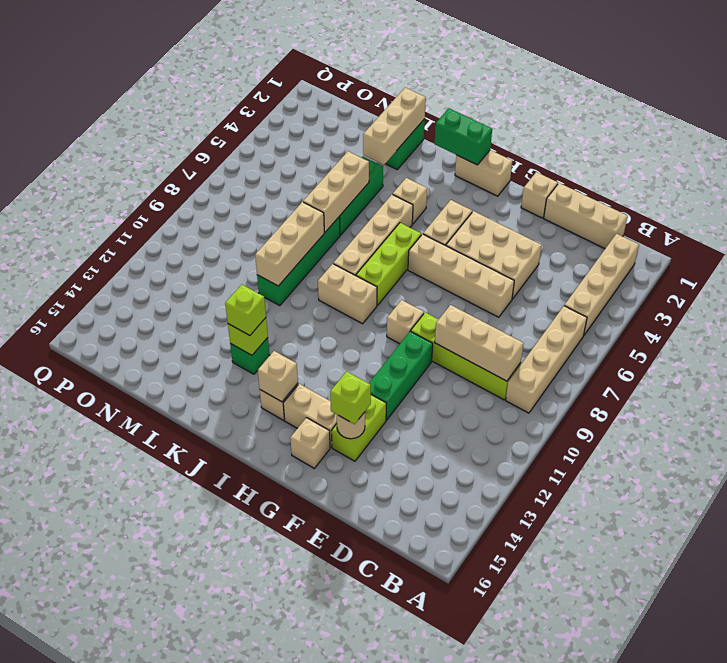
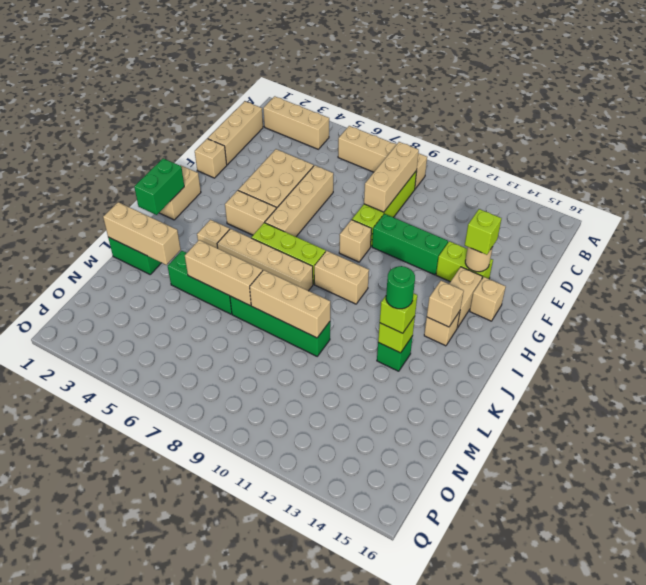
tan brick B2:B5 level 1 -> tan brick B2:B4 level 1
tan brick I9:J9 level 1 -> tan brick I9:I10 level 1
none -> green round brick K13 level 4

